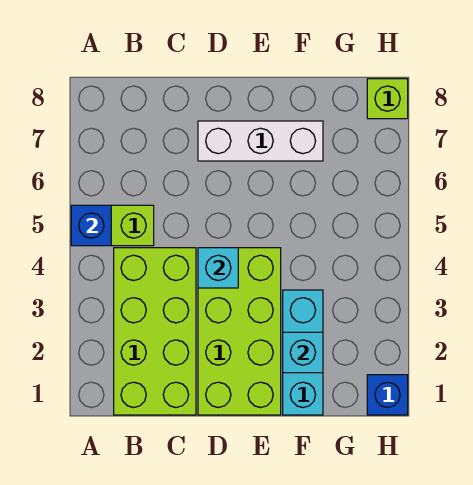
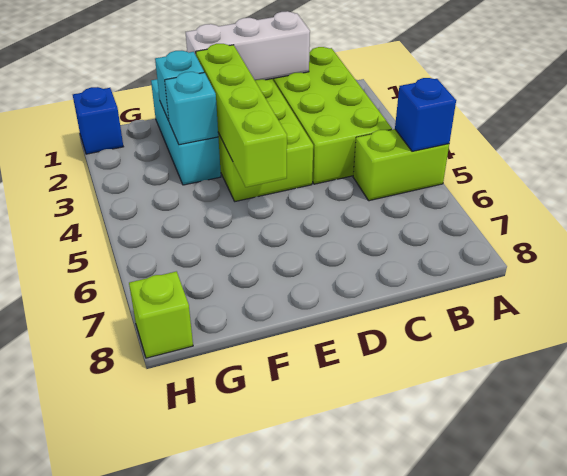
cyan brick D4 level 2 -> cyan brick F3 level 2
white brick D7:F7 level 1 -> white brick C1:E1 level 2
none -> lime brick E2:E5 level 2

